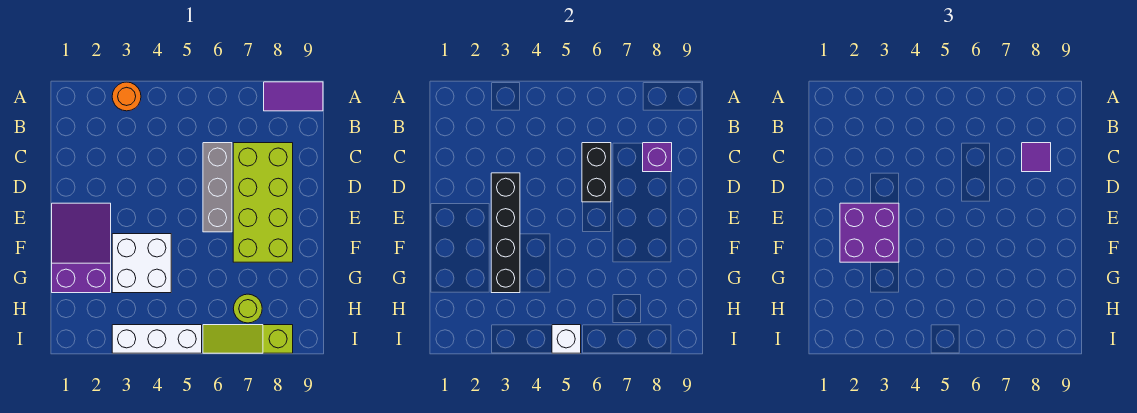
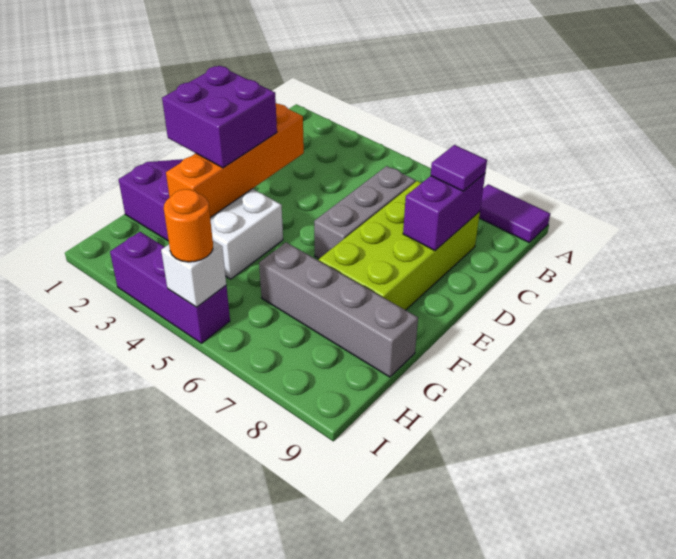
orange round brick A3 level 1 -> orange round brick I5 level 3
black brick C6:D6 level 2 -> none
purple brick C8 level 2 -> purple brick C8:D8 level 2
black brick D3:G3 level 2 -> orange brick D3:G3 level 2
none -> grey brick G6:G9 level 1
lime round brick H7 level 1 -> none
white brick I3:I5 level 1 -> purple brick I3:I5 level 1
lime slope I6:I8 level 1 top 8 -> none

